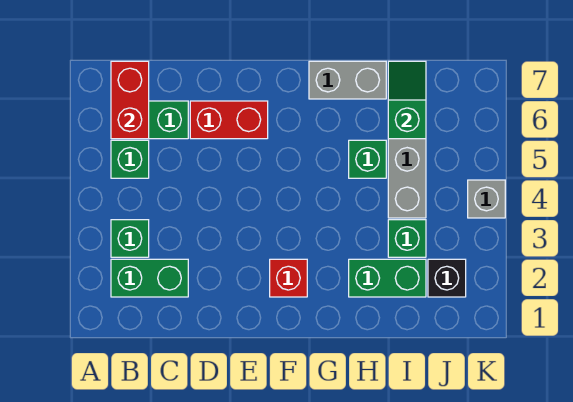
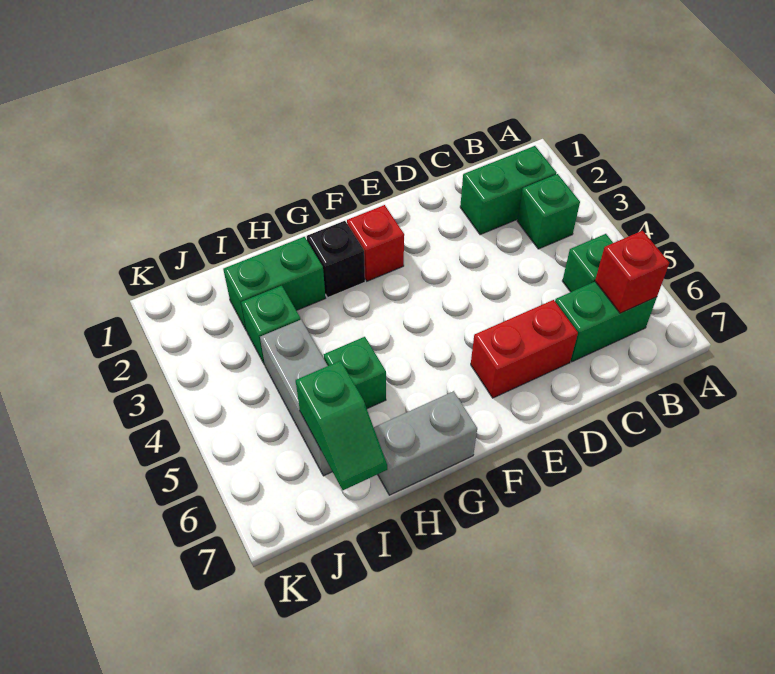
red brick B6:B7 level 2 -> red brick B6 level 2
black brick J2 level 1 -> black brick G2 level 1
grey brick K4 level 1 -> none

